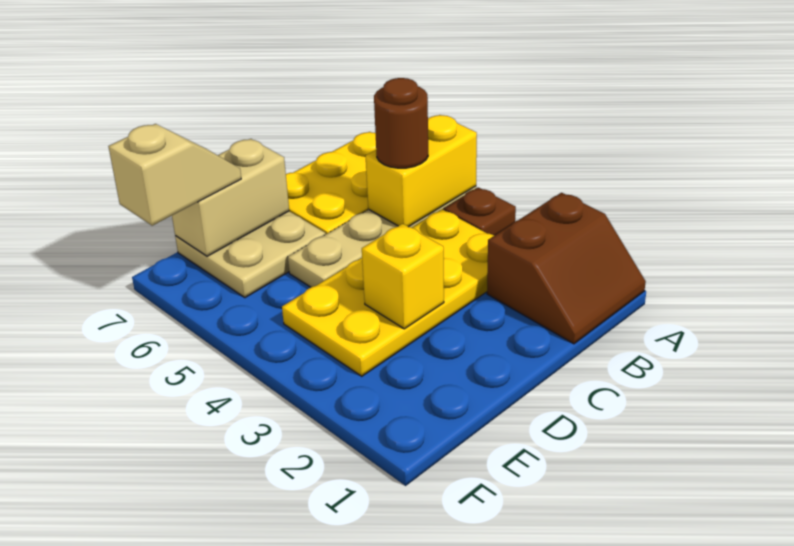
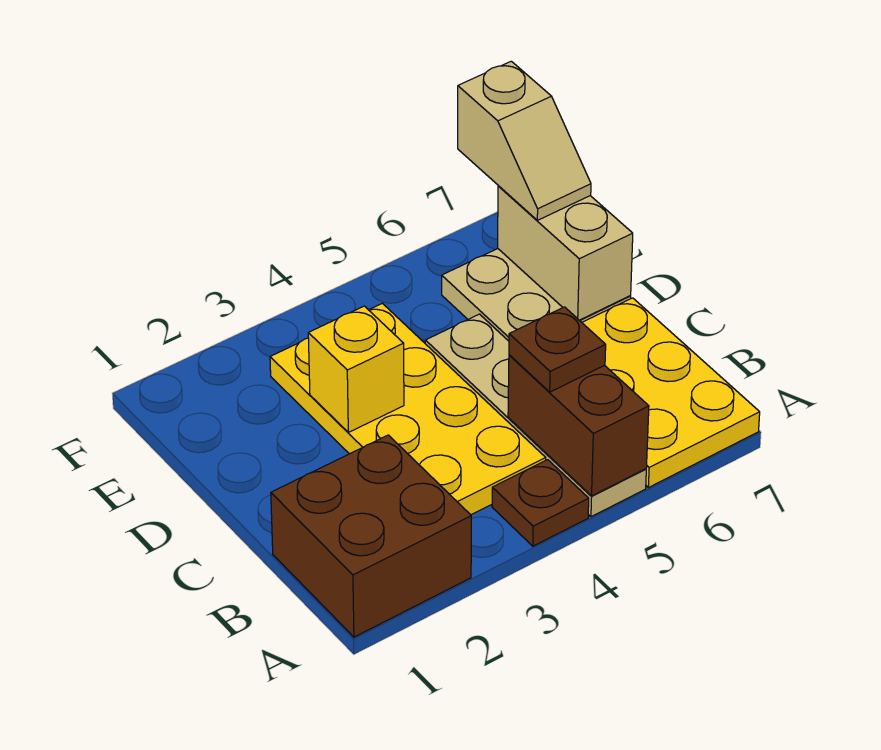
brown slope A1:B2 level 1 top 2 -> brown brick A1:B2 level 1
yellow brick A5:B5 level 2 -> brown brick A5:B5 level 2
brown round brick B5 level 3 -> brown plate B5 level 3

